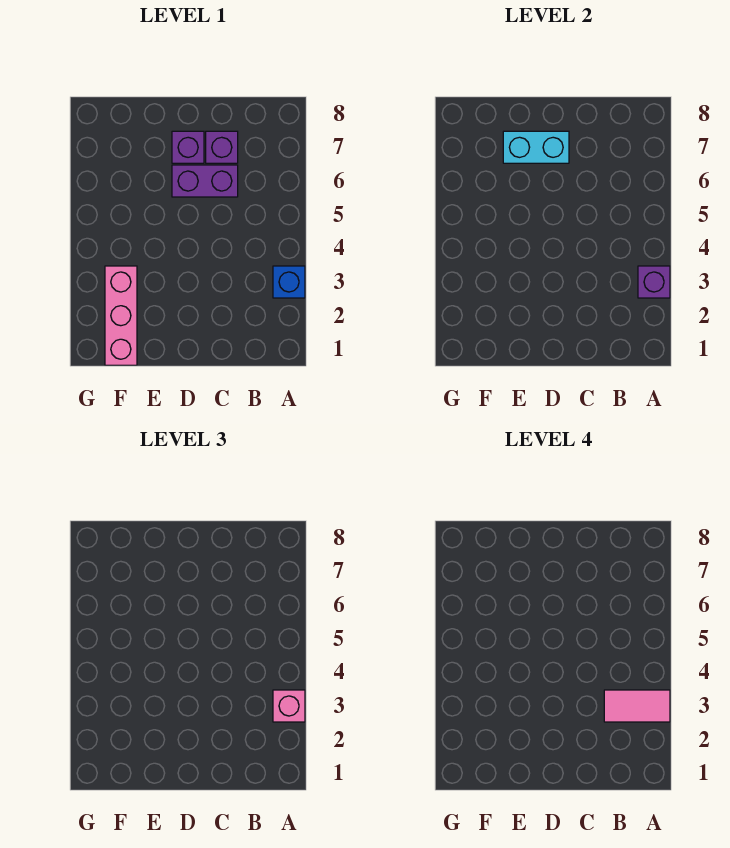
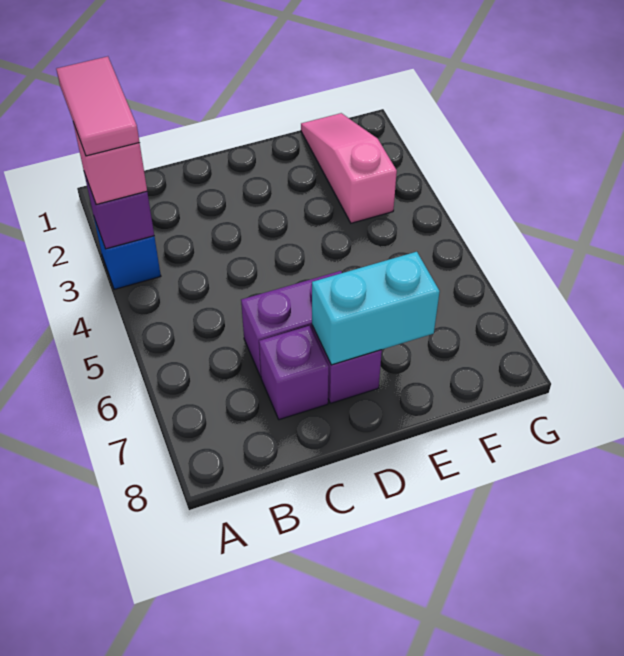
pink tile A3:B3 level 4 -> pink tile A2:A3 level 4
pink brick F1:F3 level 1 -> pink slope F1:F3 level 1 top 3

